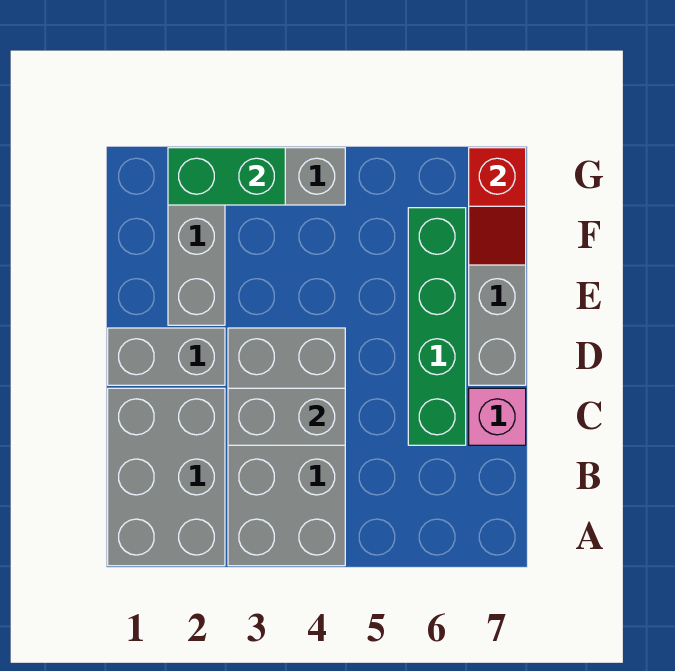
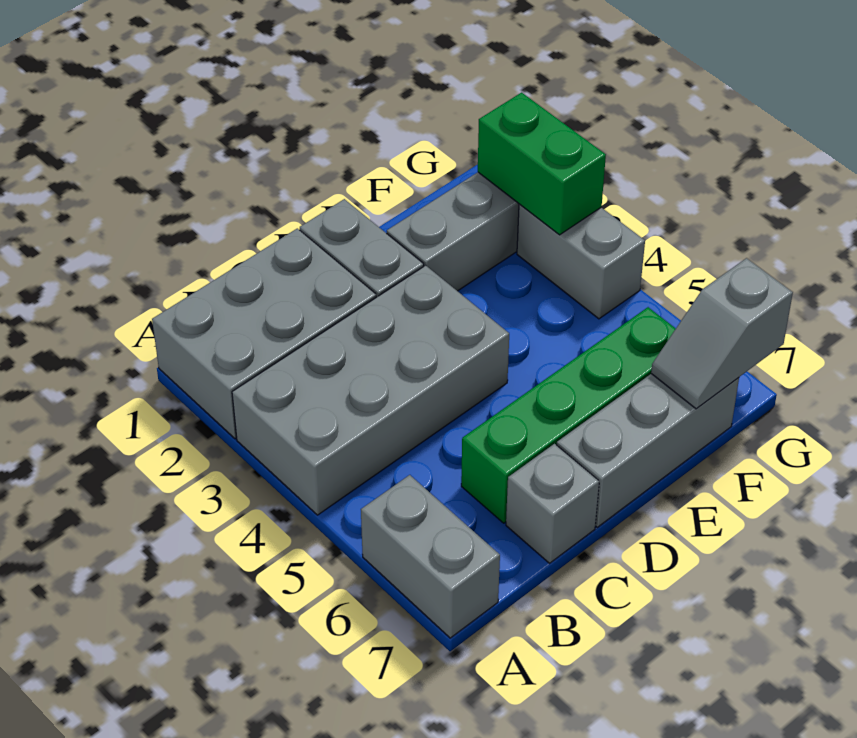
grey brick C3:C4 level 2 -> grey brick A6:A7 level 1
pink brick C7 level 1 -> grey brick C7 level 1
red slope F7:G7 level 2 top G -> grey slope F7:G7 level 2 top G

